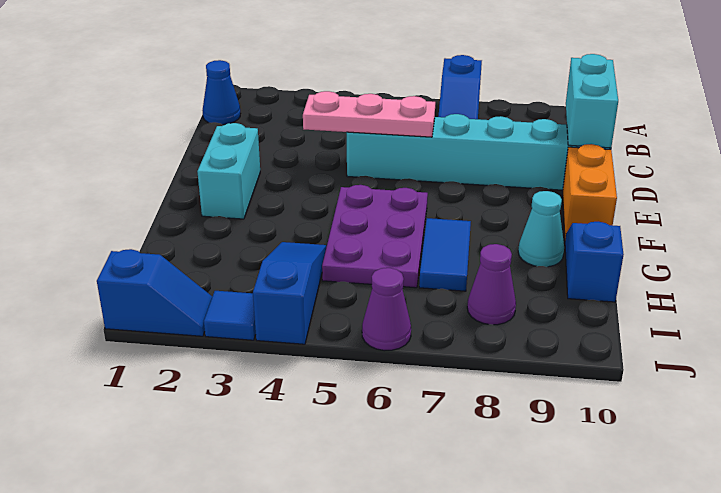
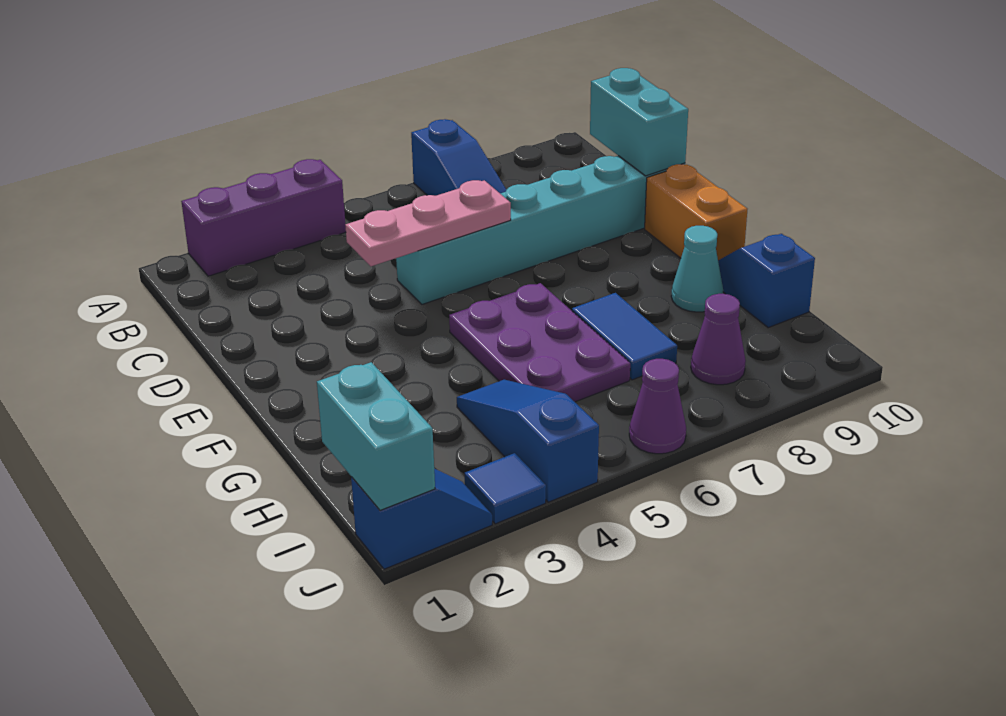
none -> purple brick A2:A4 level 1
blue cone B1 level 1 -> none
cyan brick E2:F2 level 1 -> cyan brick I1:J1 level 2

